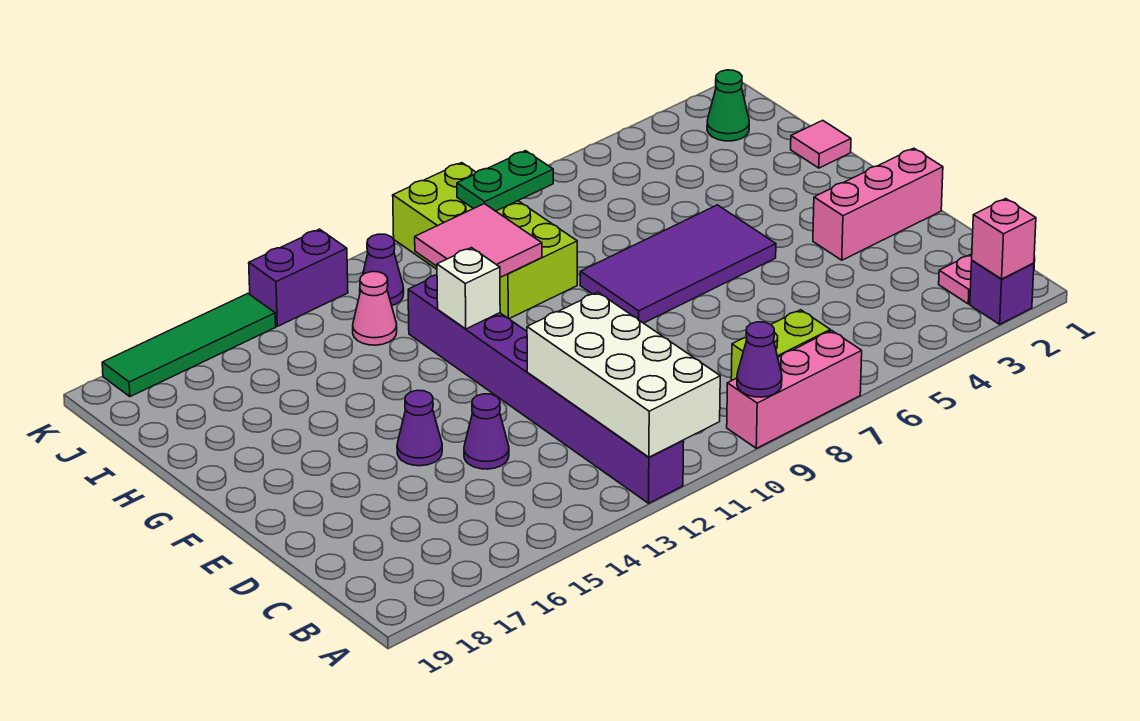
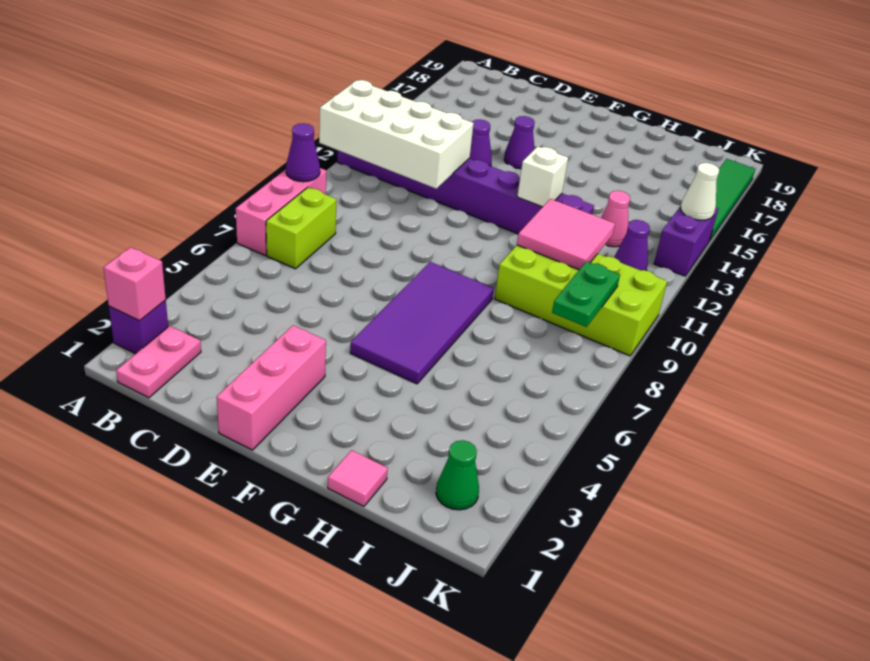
none -> white cone K14 level 2

